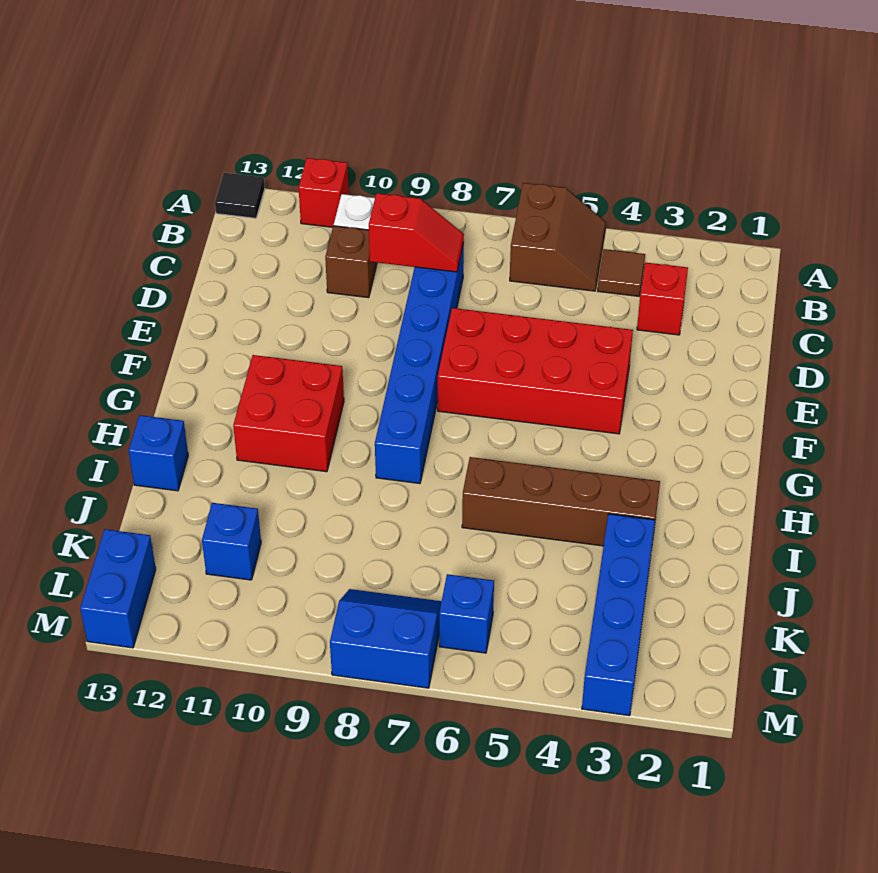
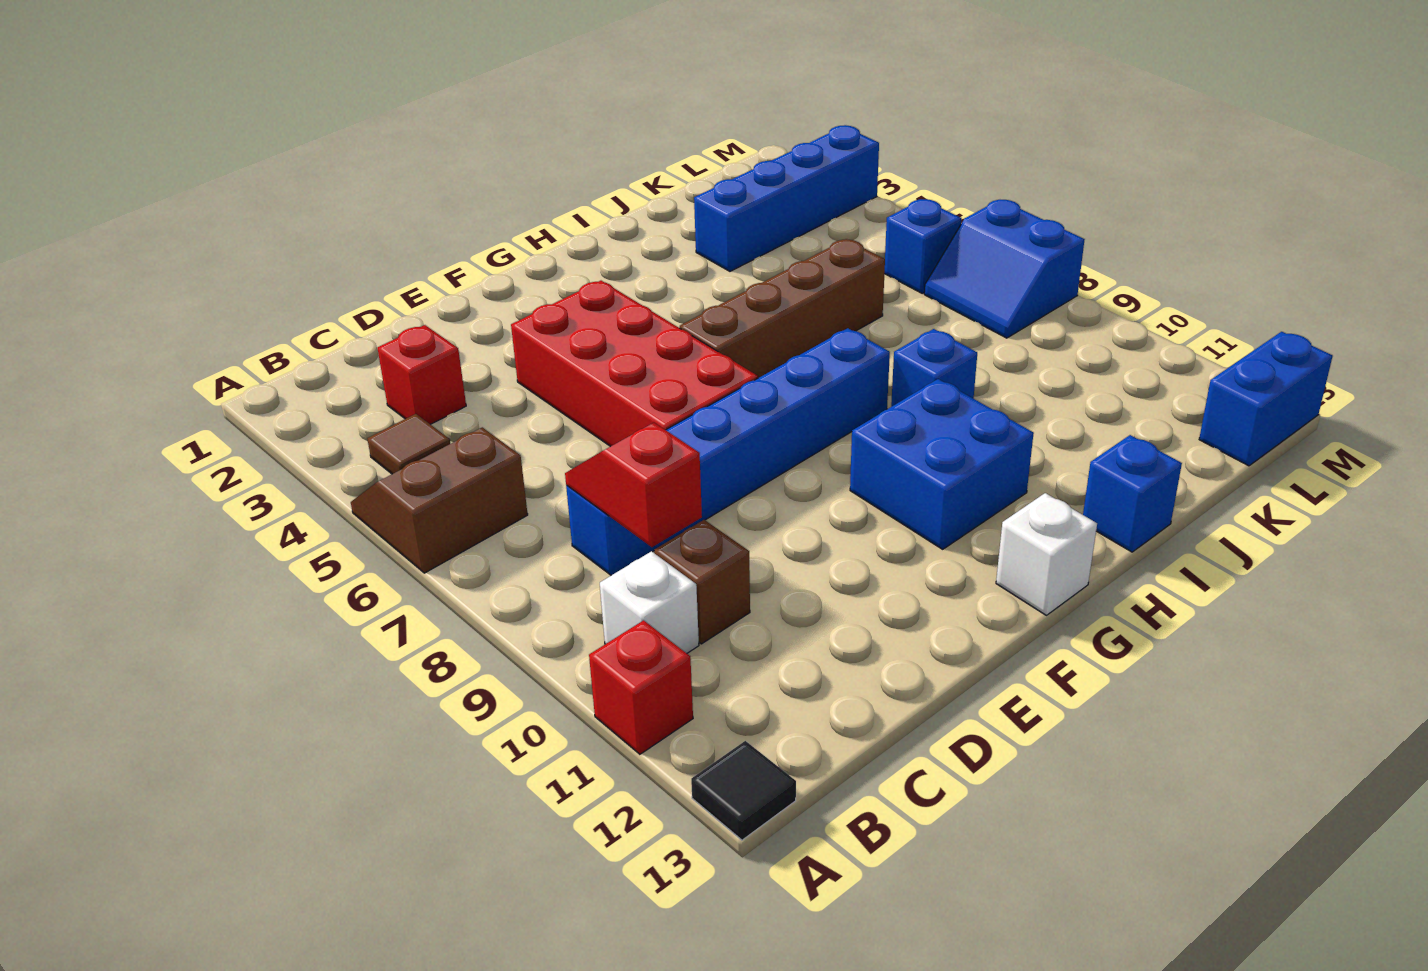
red brick G10:H11 level 1 -> blue brick G10:H11 level 1
none -> white brick G13 level 1
brown brick I3:I6 level 1 -> brown brick G6:J6 level 1
blue brick K11 level 1 -> blue brick I9 level 1

